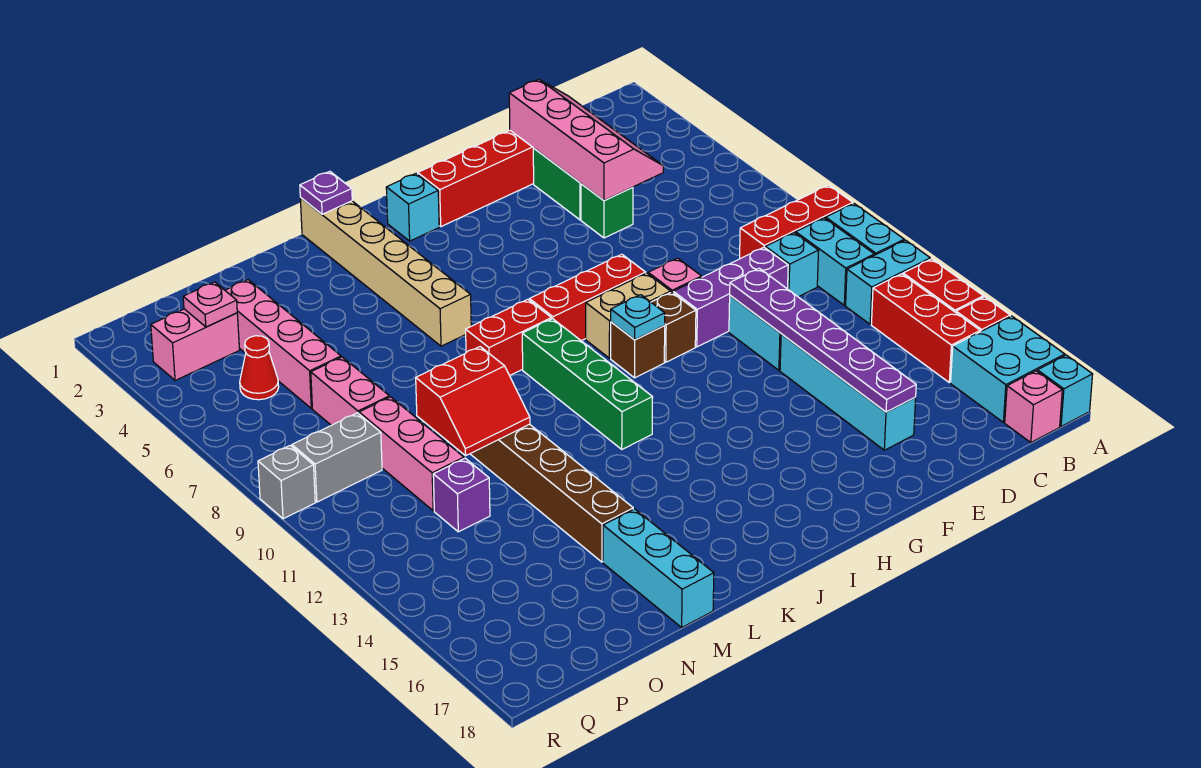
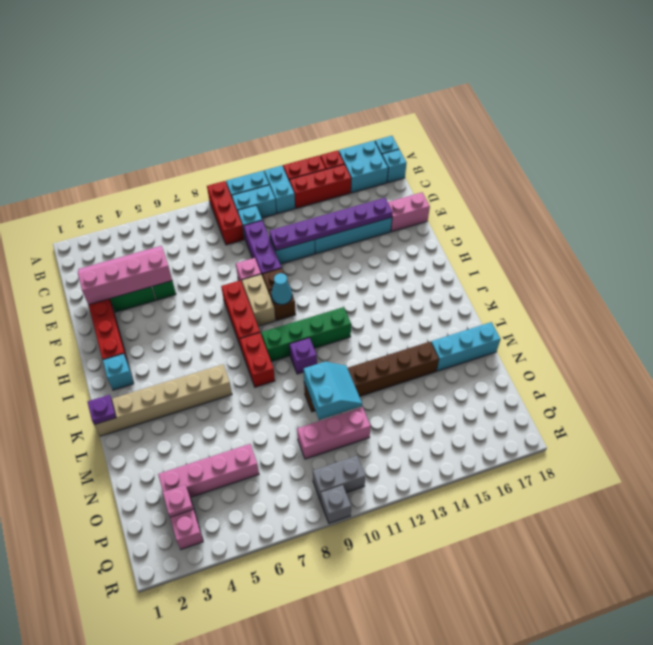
pink brick B18 level 1 -> cyan brick B18 level 1
cyan plate H10 level 2 -> cyan cone H10 level 2
red slope M10:N11 level 2 top 10 -> cyan slope M10:N11 level 2 top 10
pink brick O7:O8 level 1 -> pink brick E17:E18 level 1
purple brick O12 level 1 -> purple brick K10 level 1
red cone P5 level 1 -> none
grey brick P9:Q9 level 1 -> grey brick Q9:Q10 level 1

